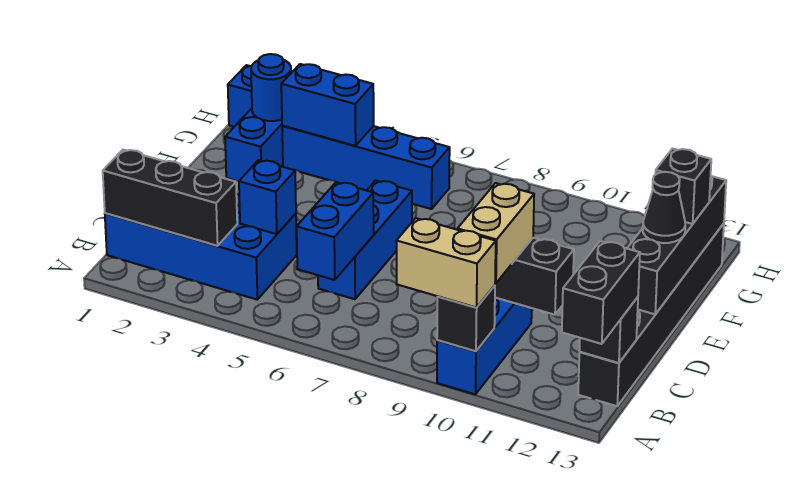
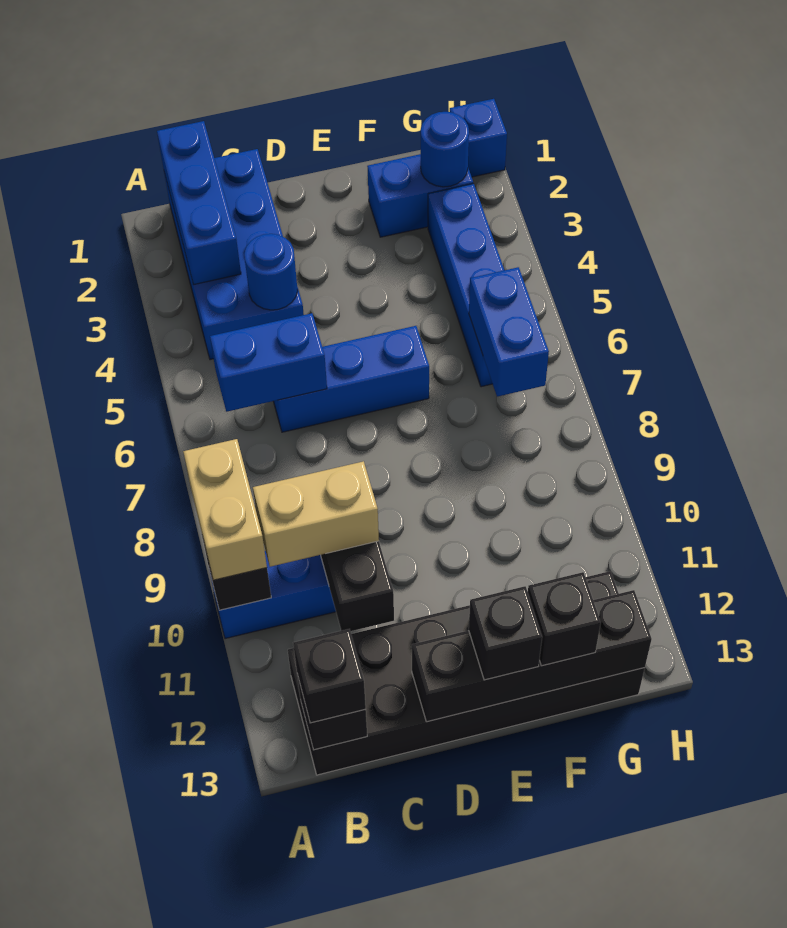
black brick A13:B13 level 3 -> black brick B13 level 3
black brick B1:B3 level 2 -> blue brick B1:B3 level 2
black brick B13:G13 level 1 -> black brick B12:G13 level 1
blue brick C4 level 2 -> blue round brick C4 level 2
black cone E13 level 3 -> black brick E13 level 3
blue brick G3:G4 level 2 -> blue brick G6:G7 level 2

